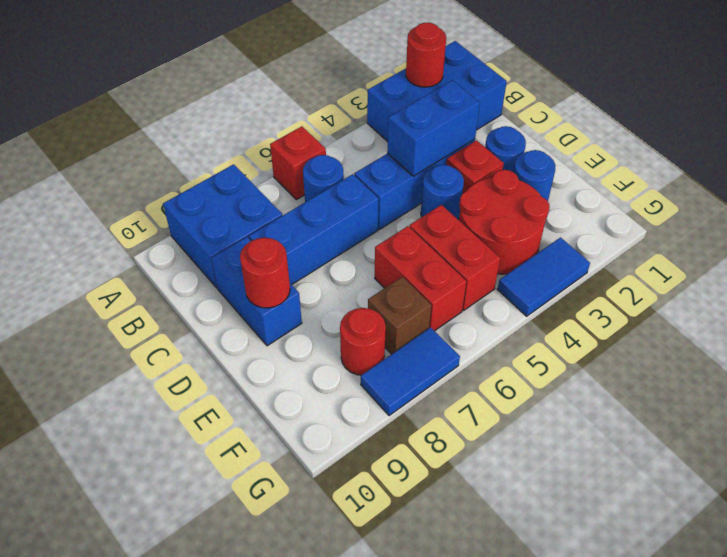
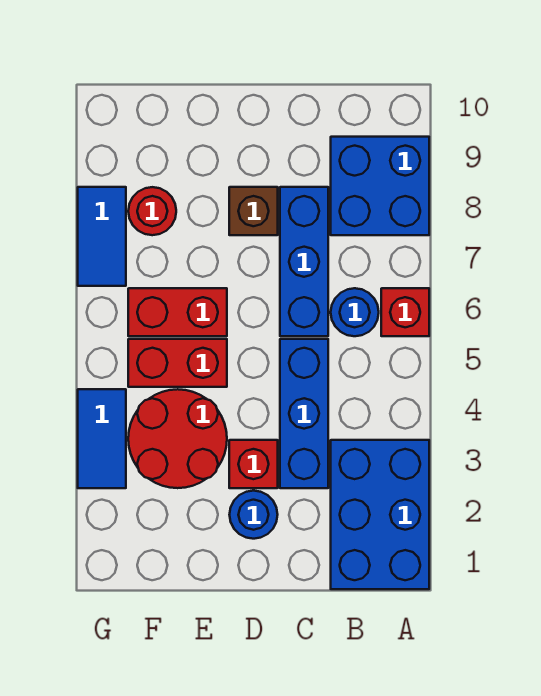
red round brick A2 level 2 -> none
blue brick C3:C4 level 2 -> none
blue brick C9:D9 level 1 -> none
blue round brick D4 level 1 -> none
red round brick D9 level 2 -> none
blue round brick E2 level 1 -> none
brown brick F7 level 1 -> brown brick D8 level 1

